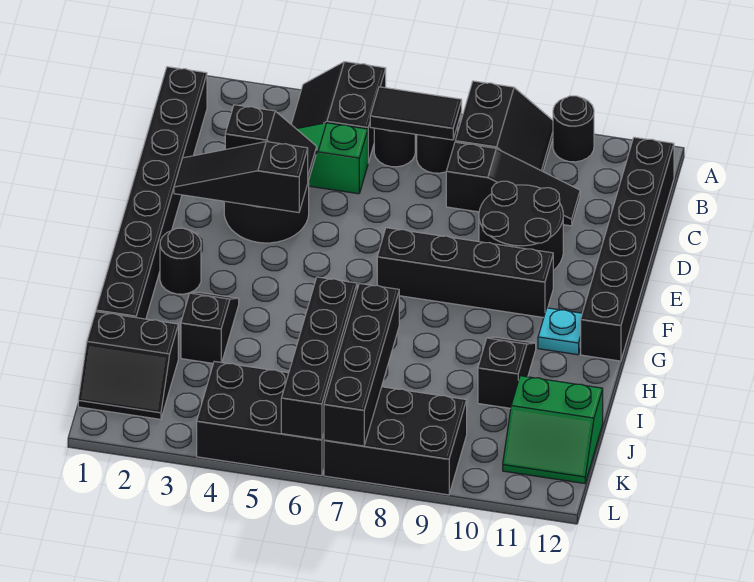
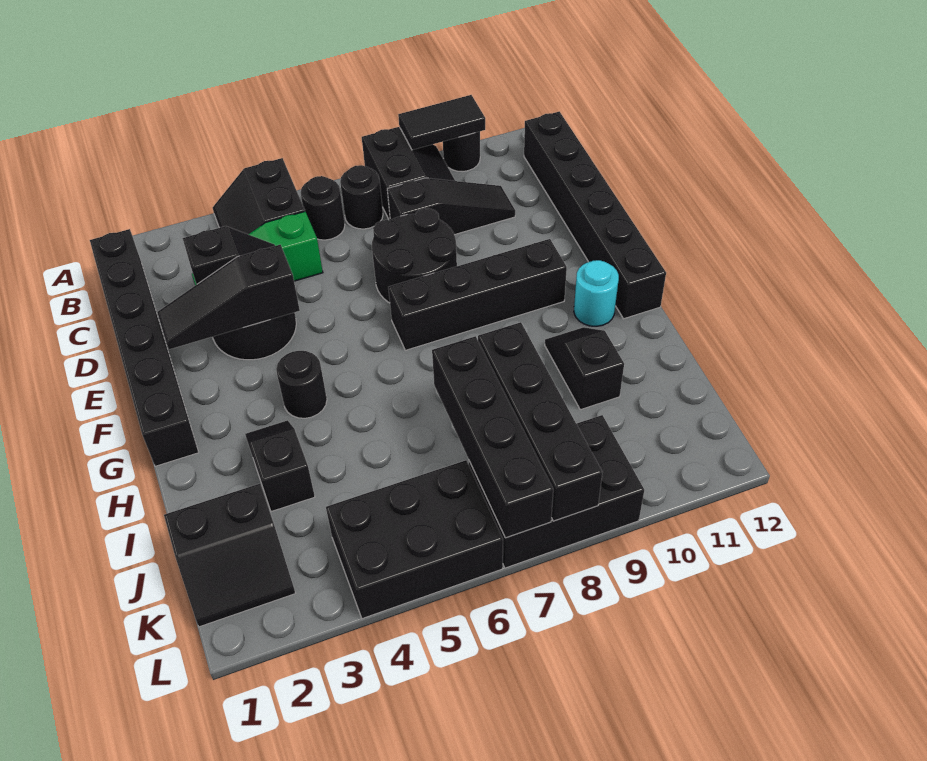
black brick B1:I1 level 1 -> black brick B1:G1 level 1
black tile B6:B7 level 2 -> black tile A9:A10 level 2
black round brick D9:E10 level 1 -> black round brick D7:E8 level 1
black round brick G2 level 1 -> black round brick G4 level 1
cyan plate G11 level 1 -> cyan round brick G11 level 1
black brick I6:L6 level 2 -> black brick I8:L8 level 2
green slope J11:K12 level 1 top J -> none

